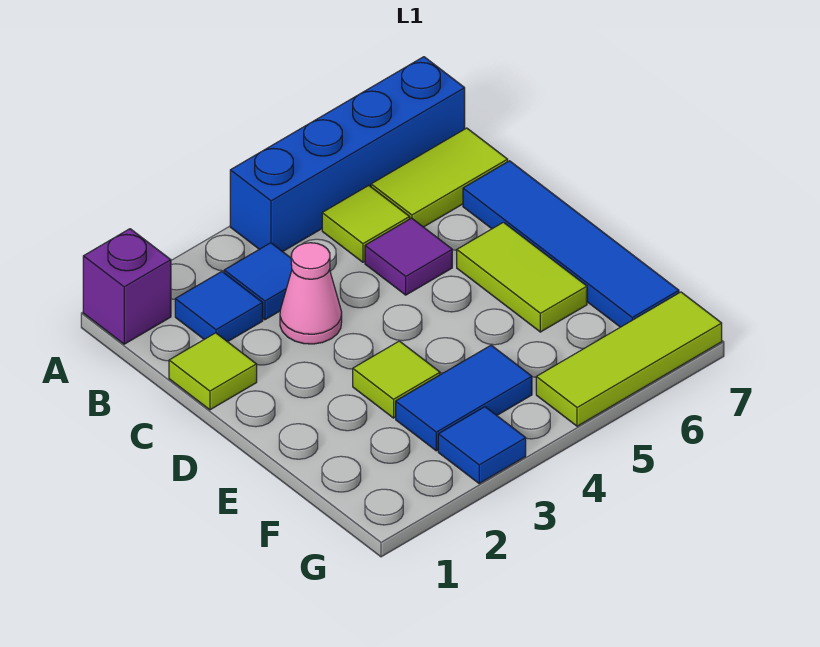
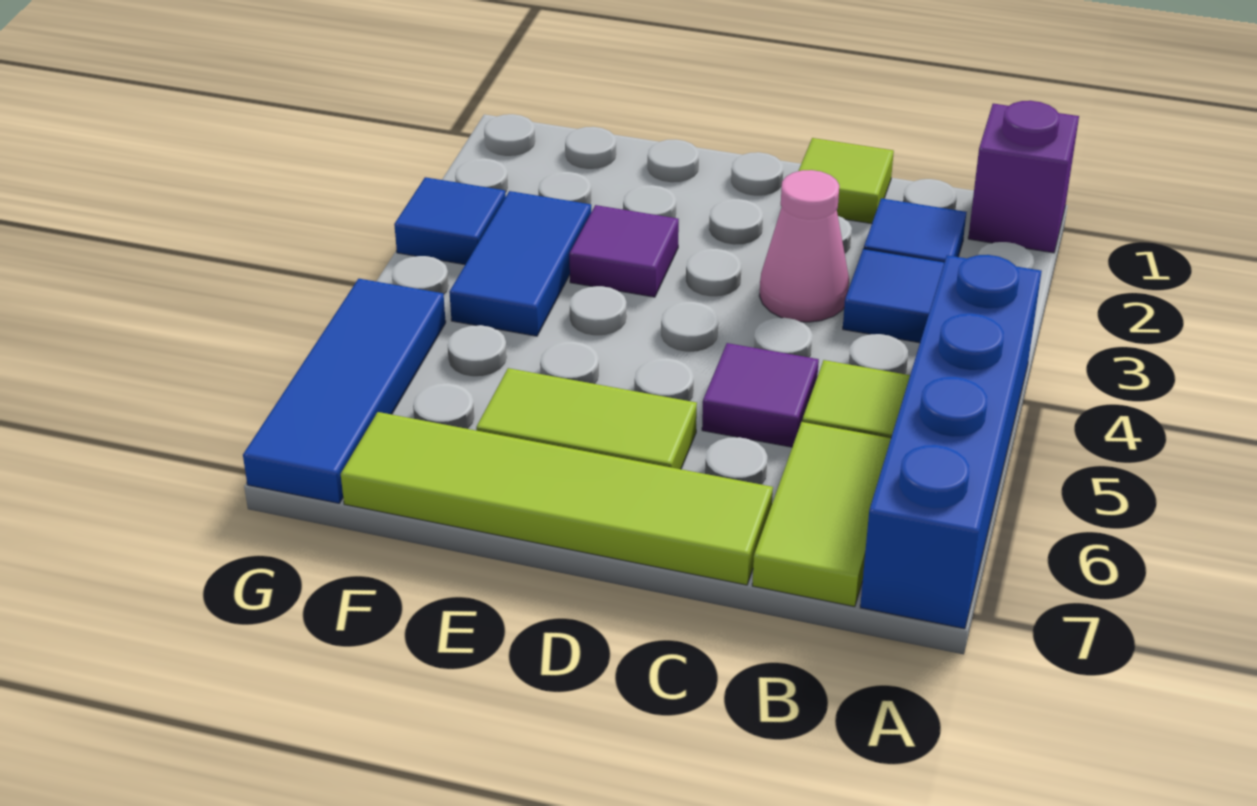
blue tile C7:F7 level 1 -> lime tile C7:F7 level 1
lime tile E3 level 1 -> purple tile E3 level 1
lime tile G5:G7 level 1 -> blue tile G5:G7 level 1

